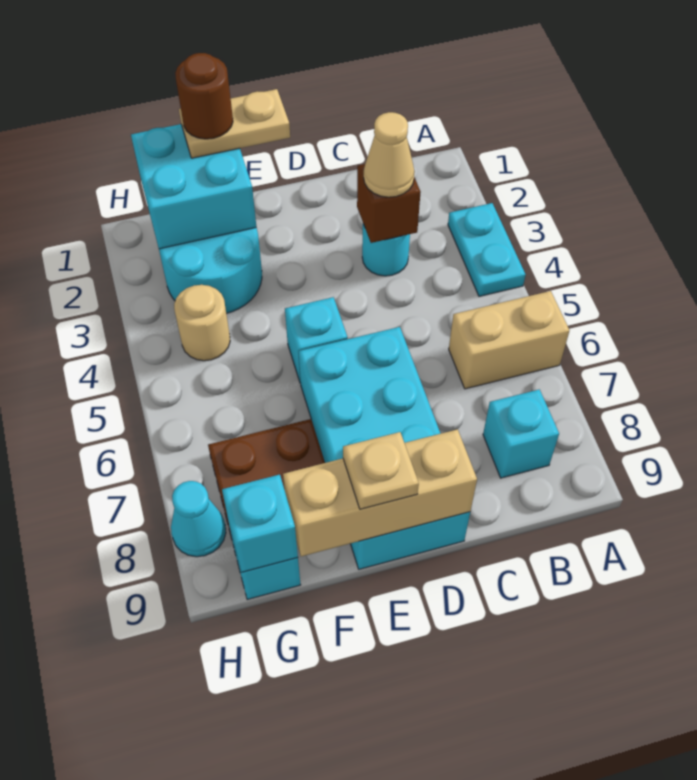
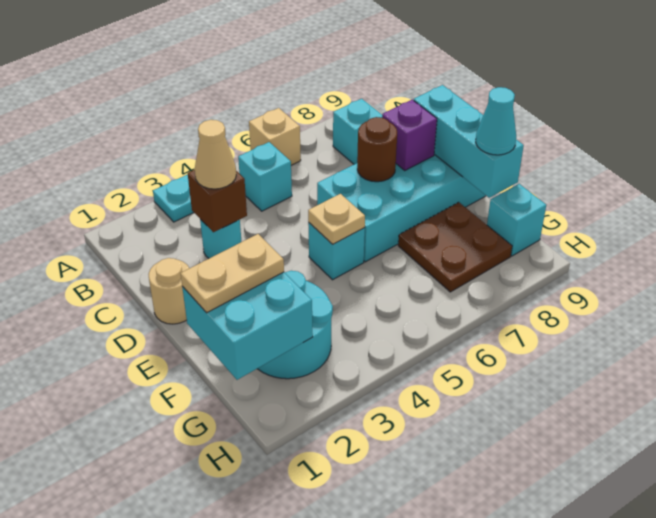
tan brick A6:B6 level 1 -> tan brick A6 level 1
none -> purple brick D8 level 2
tan brick D9:F9 level 2 -> cyan brick D9:F9 level 2
tan plate E1:F1 level 3 -> tan plate F1:F2 level 3
tan plate E9 level 3 -> tan plate E5 level 2
brown round brick F1 level 4 -> brown round brick D7 level 2
tan round brick G4 level 1 -> tan round brick D1 level 1
cyan brick G9 level 2 -> cyan brick B5 level 1
cyan cone H8 level 1 -> cyan cone F9 level 3

